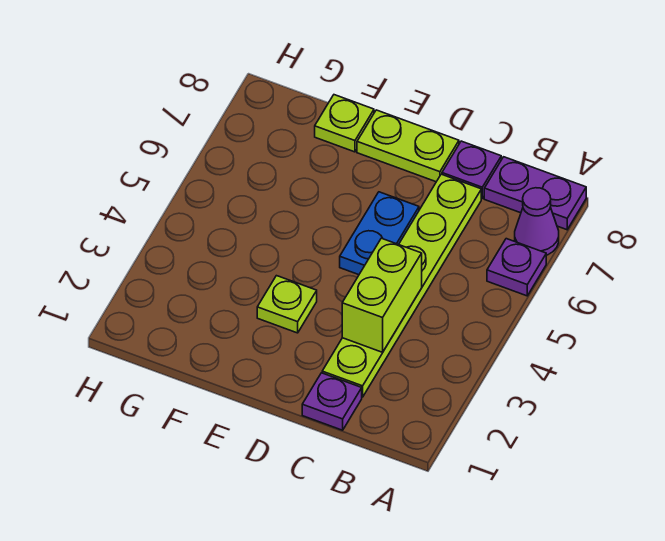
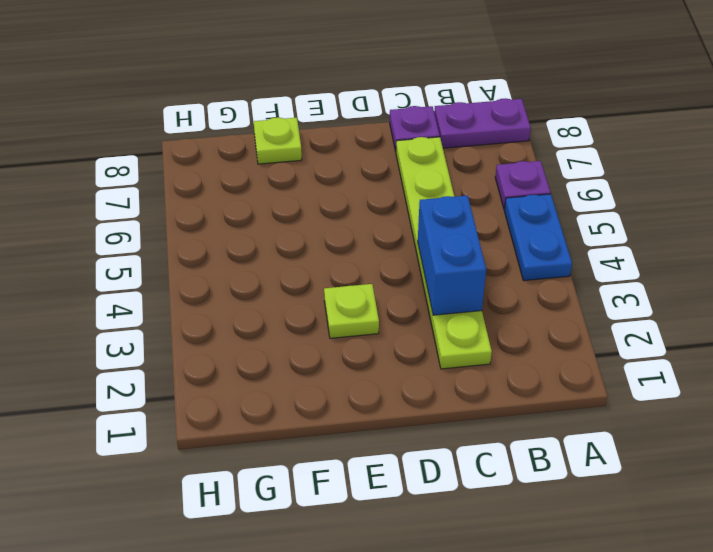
purple cone A7 level 1 -> none
purple plate C1 level 1 -> none
lime brick C3:C4 level 2 -> blue brick C3:C4 level 2
blue plate D5:D6 level 1 -> blue plate A4:A5 level 1
lime plate D8:E8 level 1 -> none

